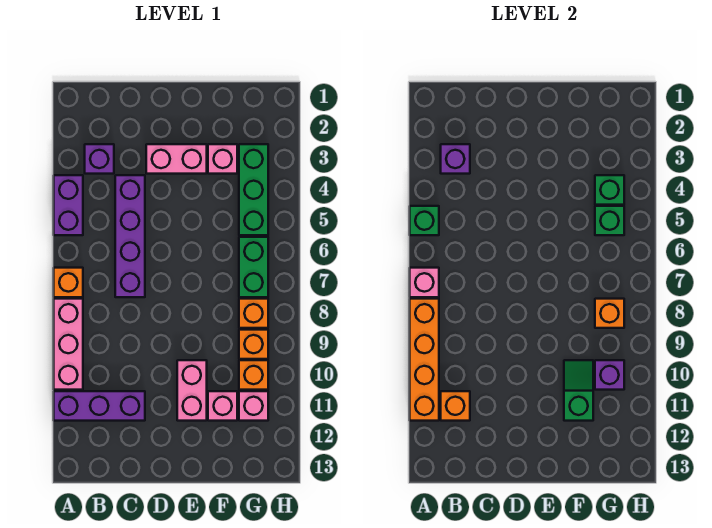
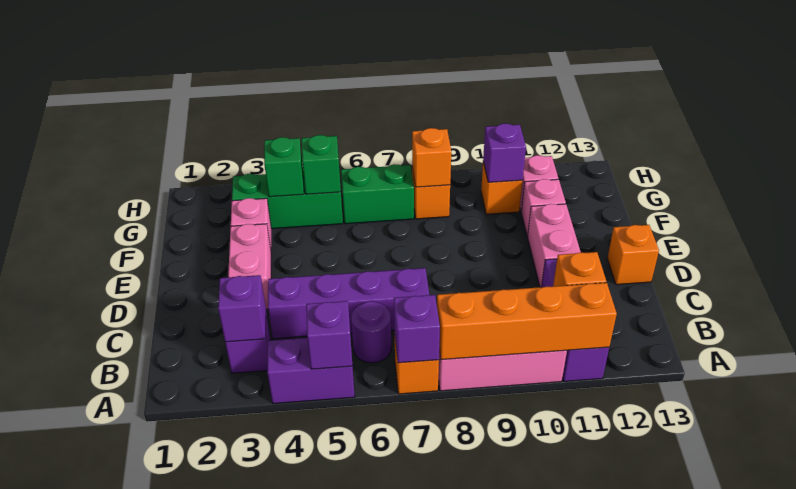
green brick A5 level 2 -> purple brick A5 level 2
pink brick A7 level 2 -> purple brick A7 level 2
none -> purple round brick B6 level 1
pink brick E10:E11 level 1 -> pink brick D11:E11 level 1
green slope F10:F11 level 2 top 11 -> none
orange brick G9 level 1 -> orange brick D13 level 1

